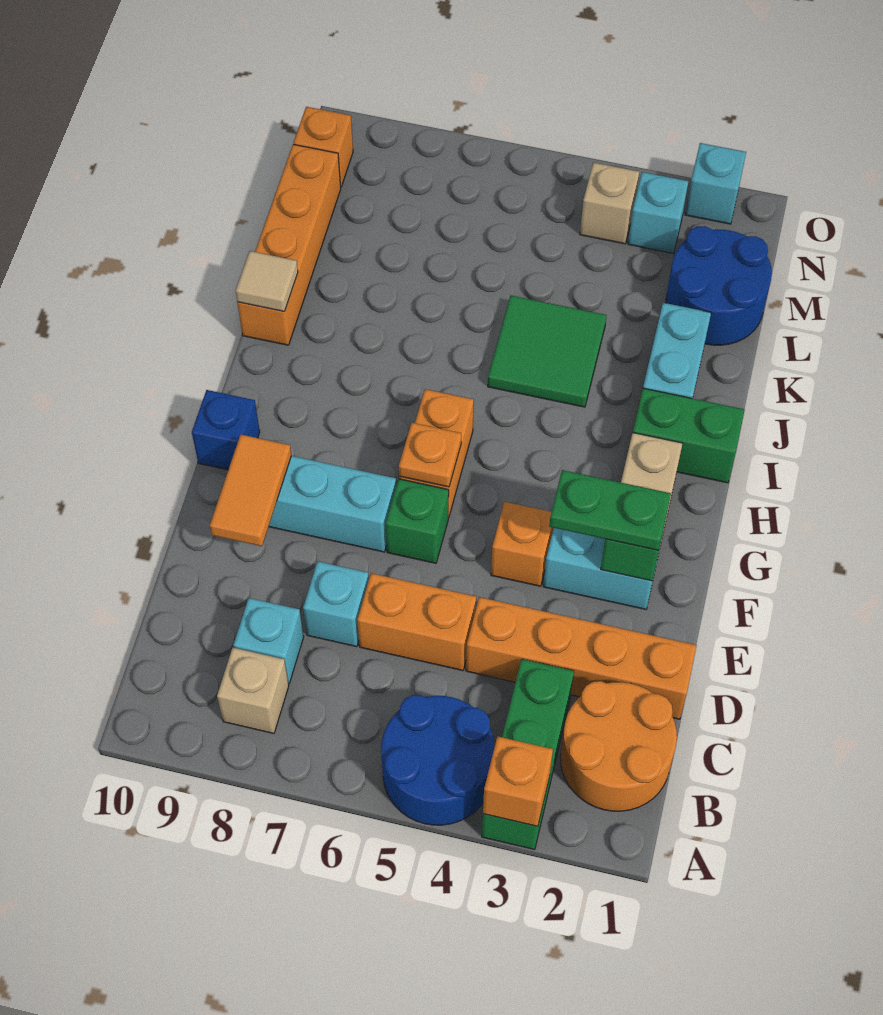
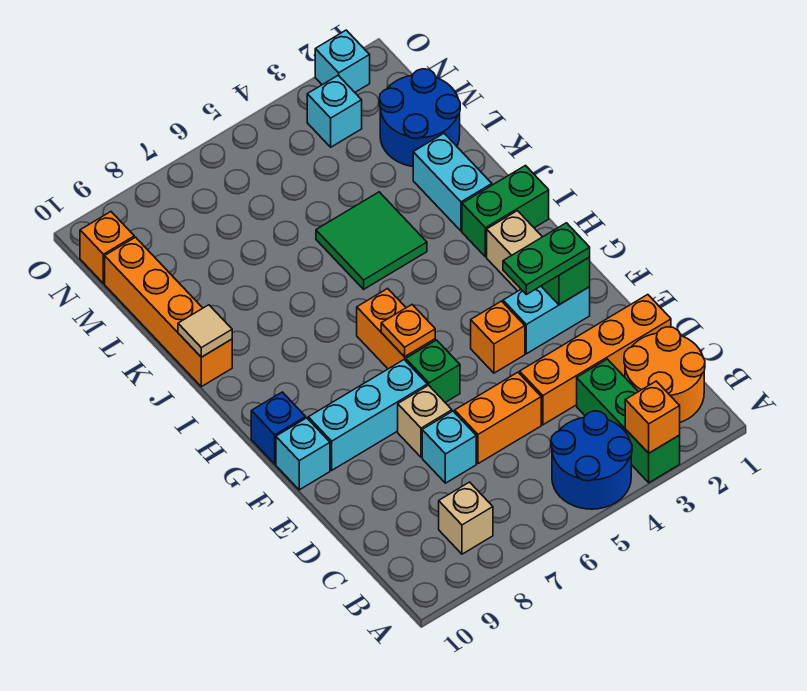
cyan brick C8 level 1 -> cyan brick F10 level 1
orange tile E9:F9 level 2 -> none
tan brick N4 level 1 -> tan brick E7 level 1

